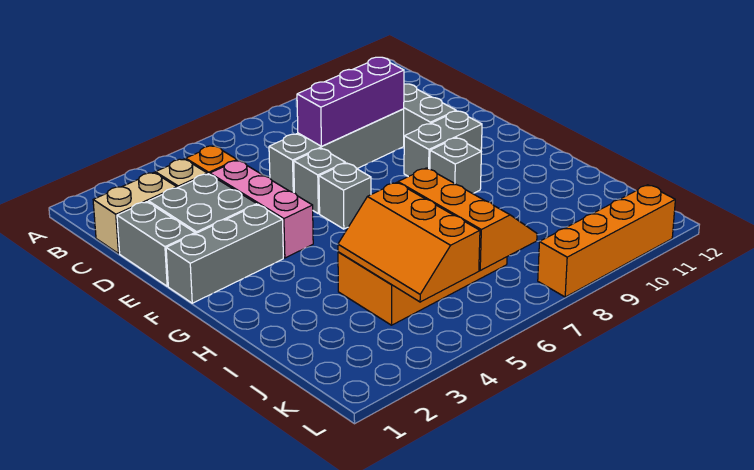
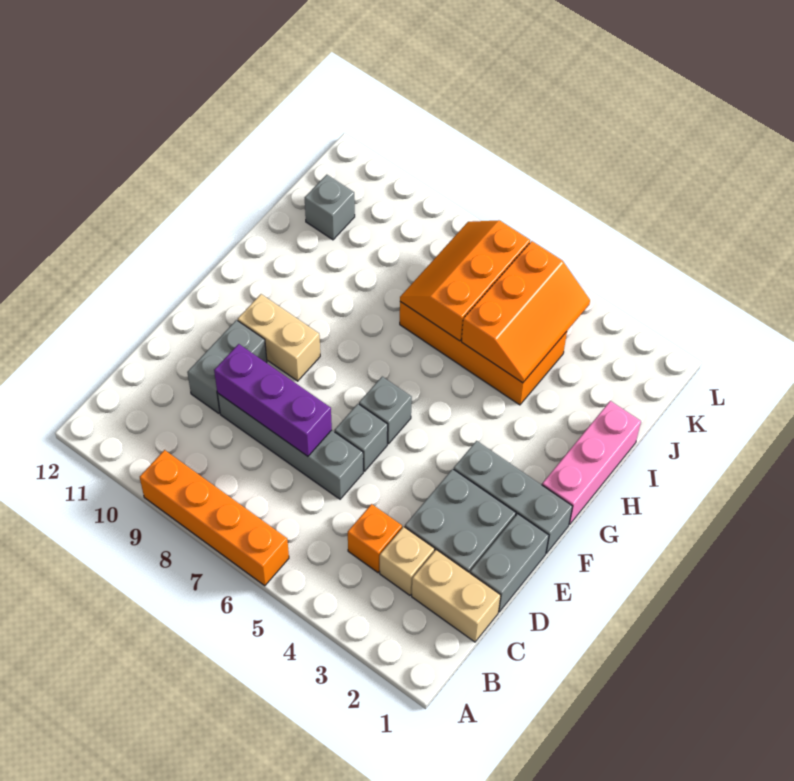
pink brick D4:F4 level 1 -> pink brick G1:I1 level 1
grey brick F9:F10 level 1 -> tan brick F9:F10 level 1
grey brick G9 level 1 -> grey brick J11 level 1
orange brick L8:L11 level 1 -> orange brick A6:A9 level 1

